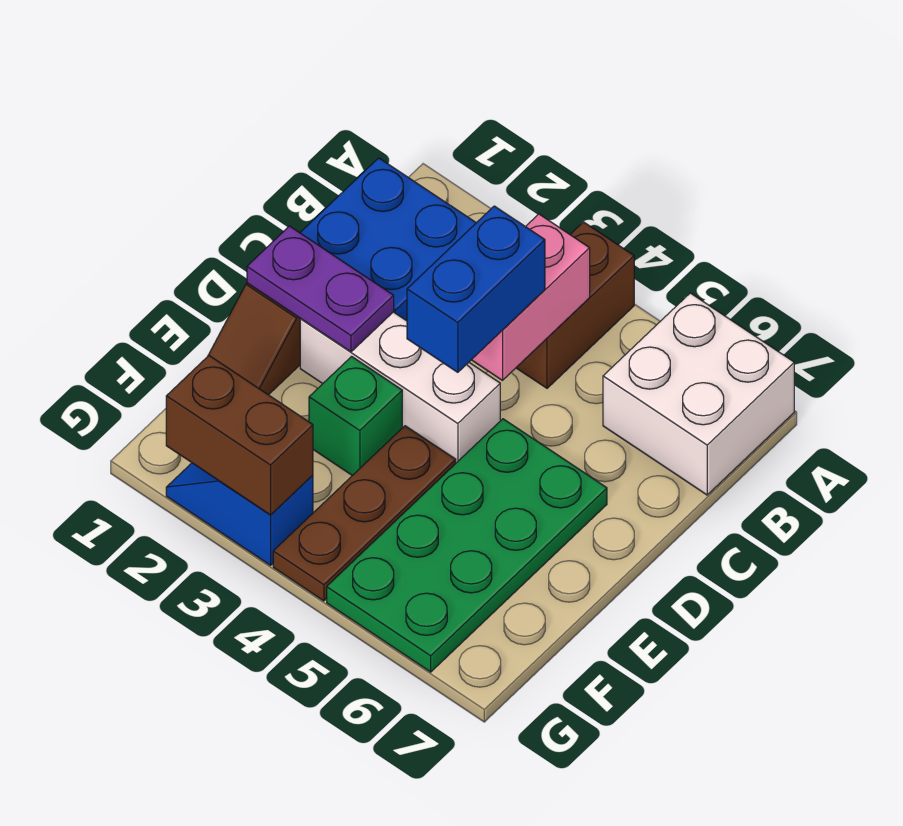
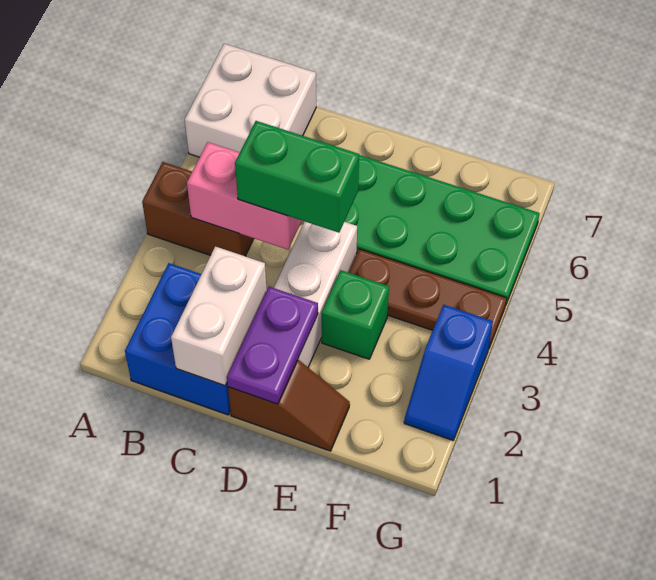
none -> white brick C1:C2 level 2
blue brick C4:D4 level 3 -> green brick C4:D4 level 3
brown brick G2:G3 level 2 -> none

